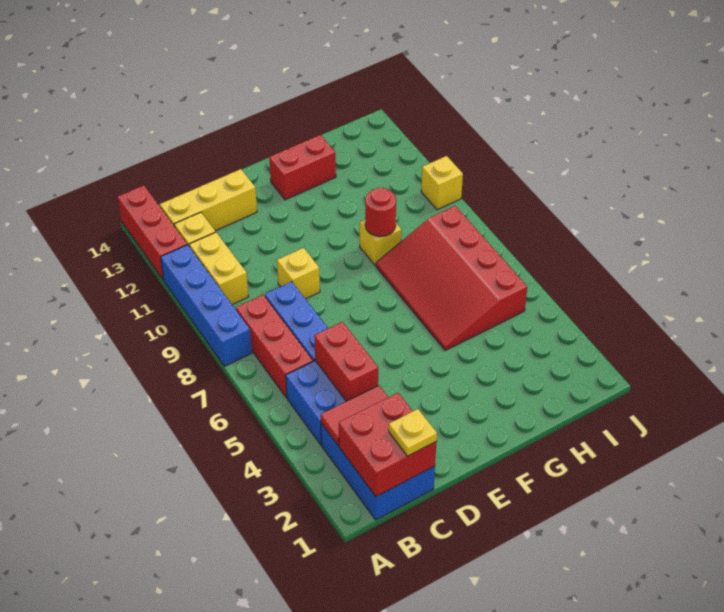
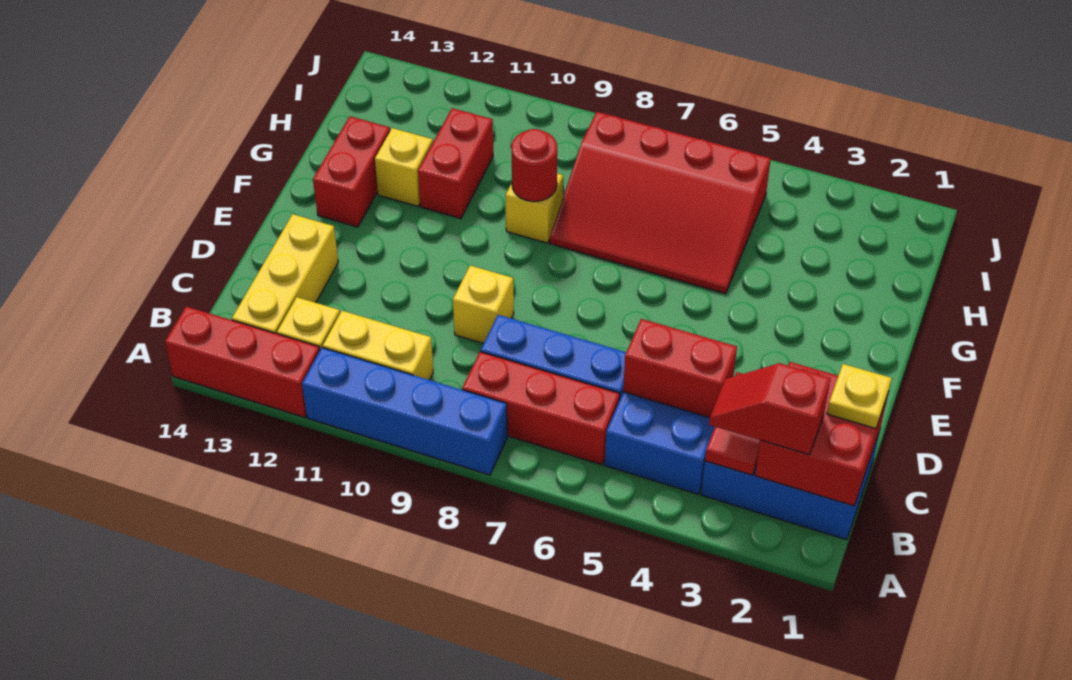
none -> red slope B2:B3 level 3 top 2
none -> red brick G11:H11 level 1
yellow brick J10 level 1 -> yellow brick G12 level 1

